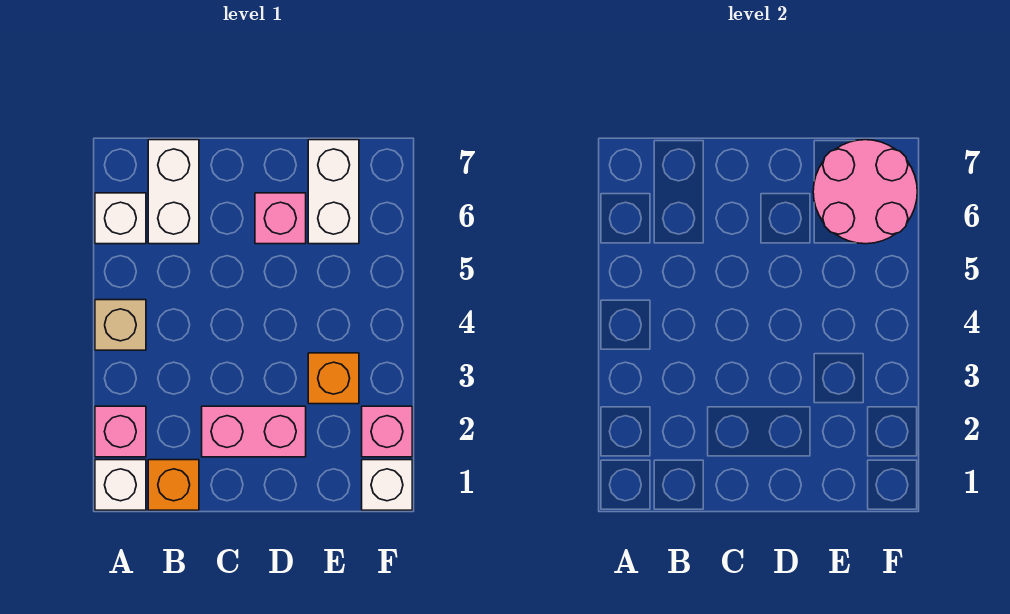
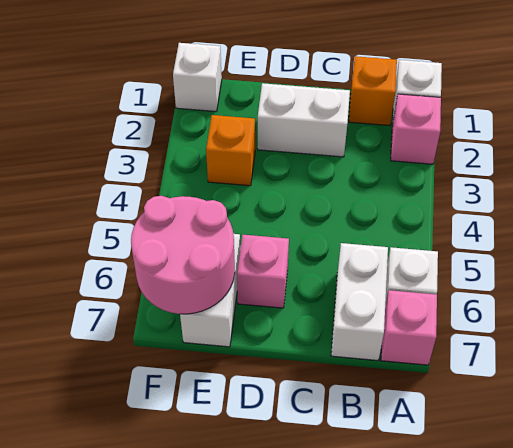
tan brick A4 level 1 -> none
pink brick C2:D2 level 1 -> white brick C2:D2 level 1
pink brick F2 level 1 -> pink brick A7 level 1

